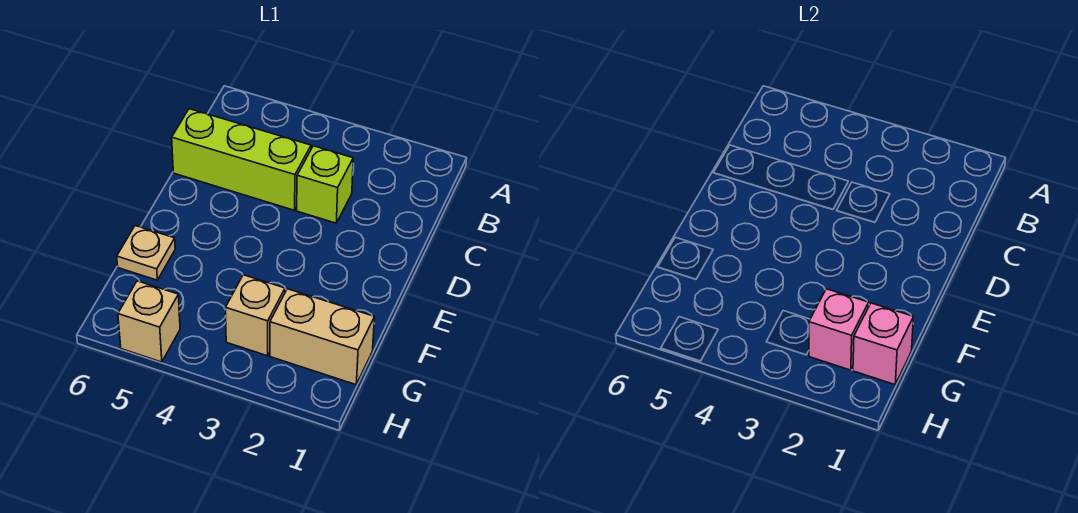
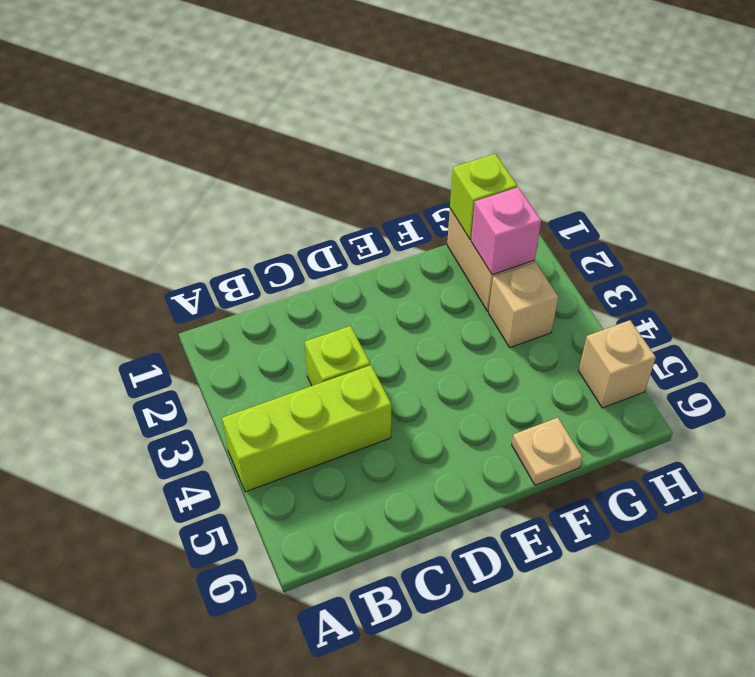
lime brick C4:C6 level 1 -> lime brick A4:C4 level 1
pink brick G1 level 2 -> lime brick G1 level 2

